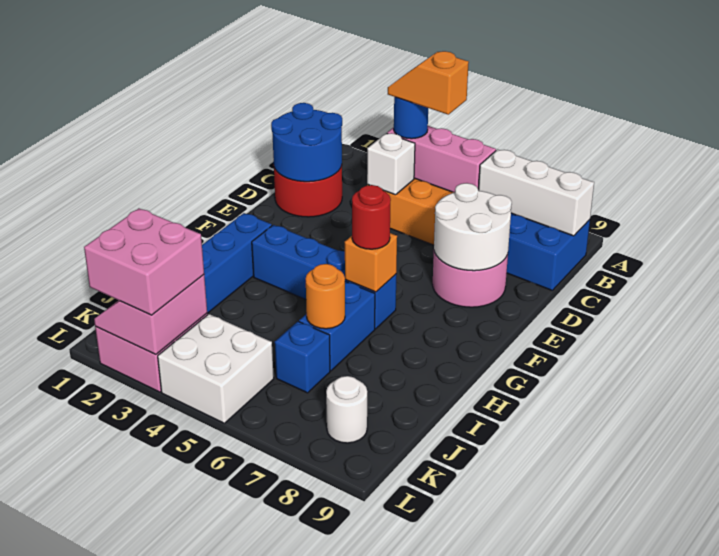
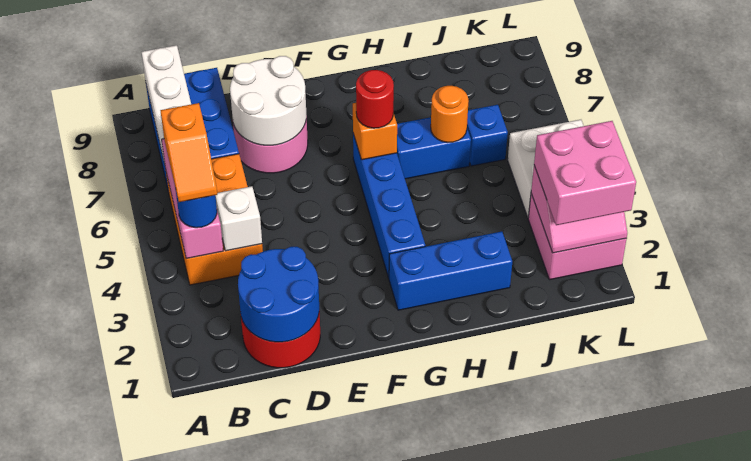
white round brick K8 level 1 -> none

